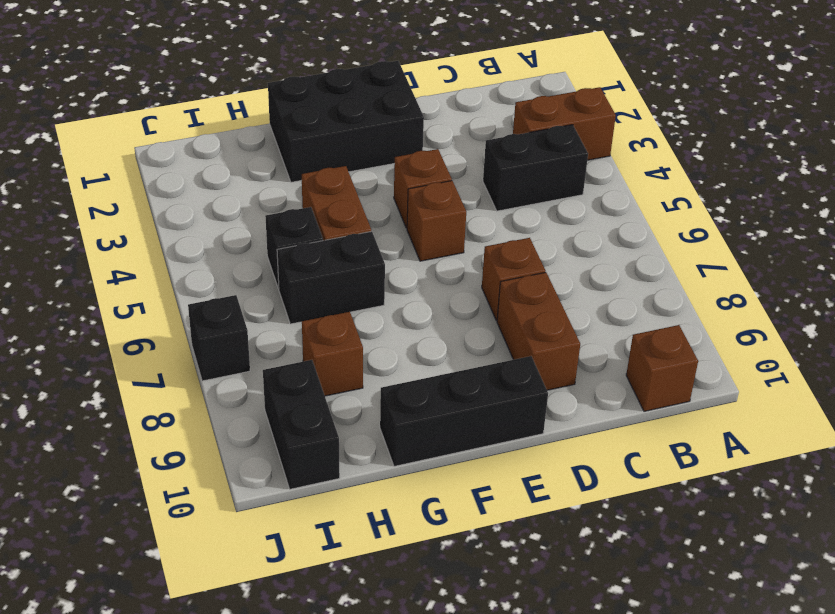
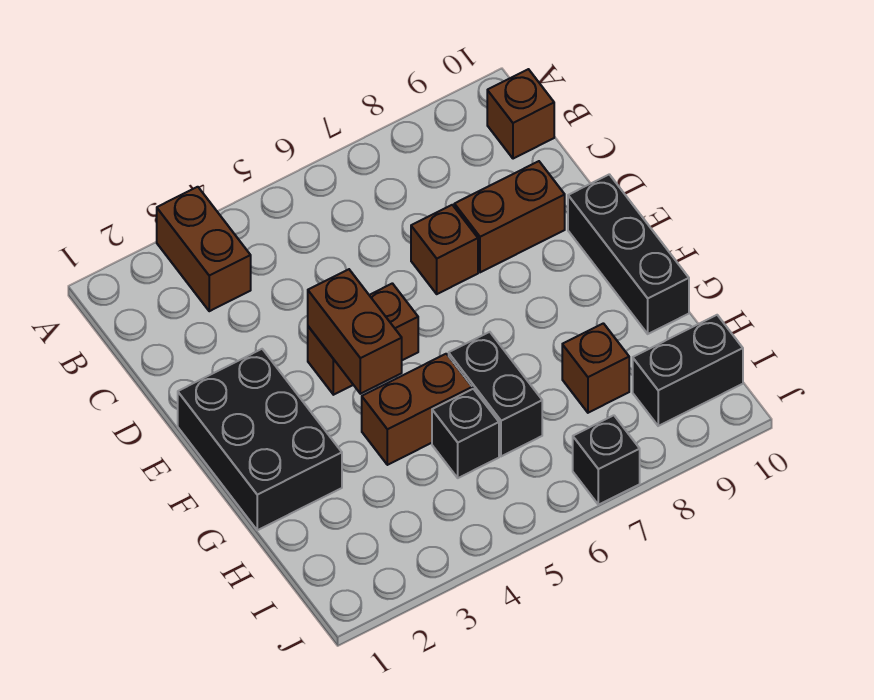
black brick B4:C4 level 1 -> none
none -> brown brick E4:F4 level 2

